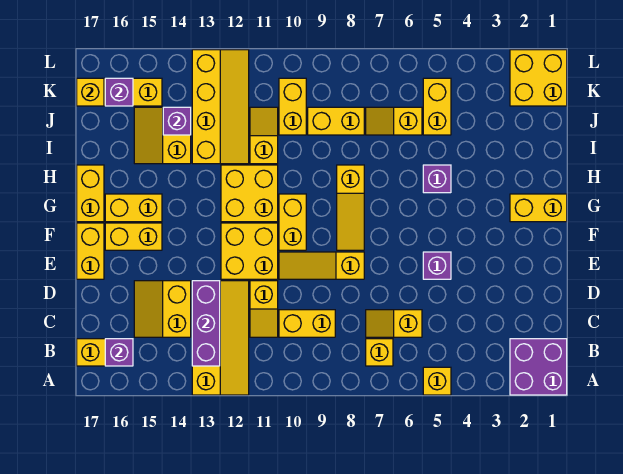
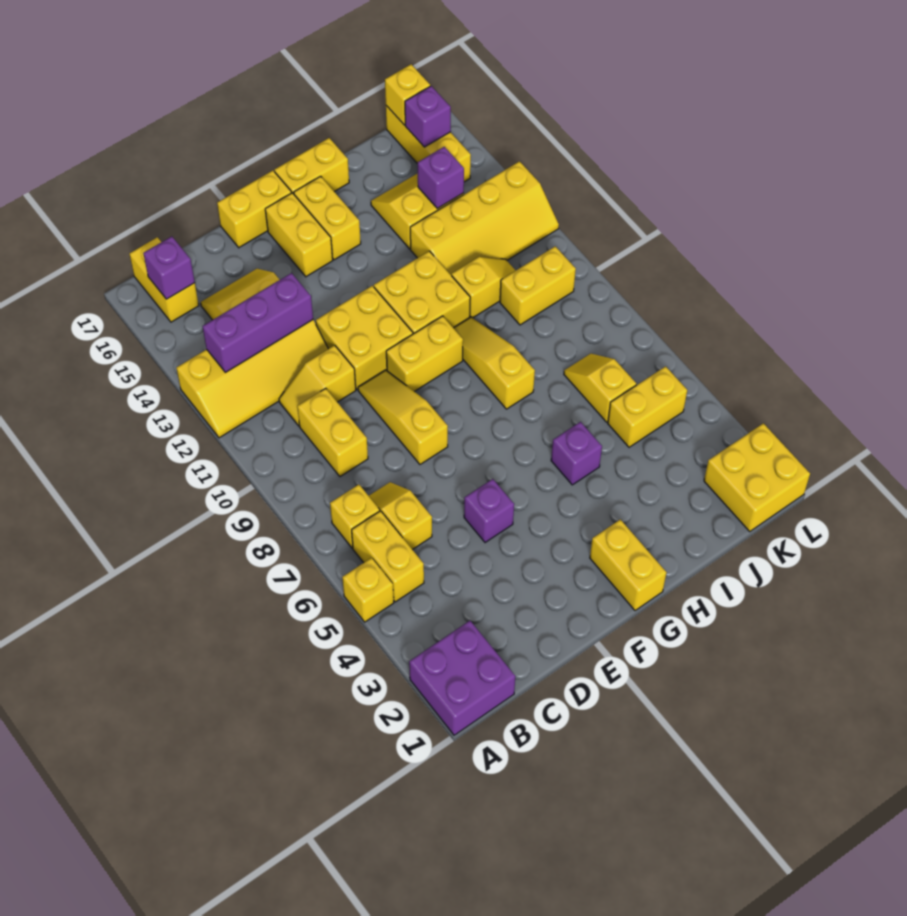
yellow slope F8:H8 level 1 top H -> yellow slope H8:H10 level 1 top 8
yellow brick J8:J9 level 1 -> yellow brick B5:B6 level 1

